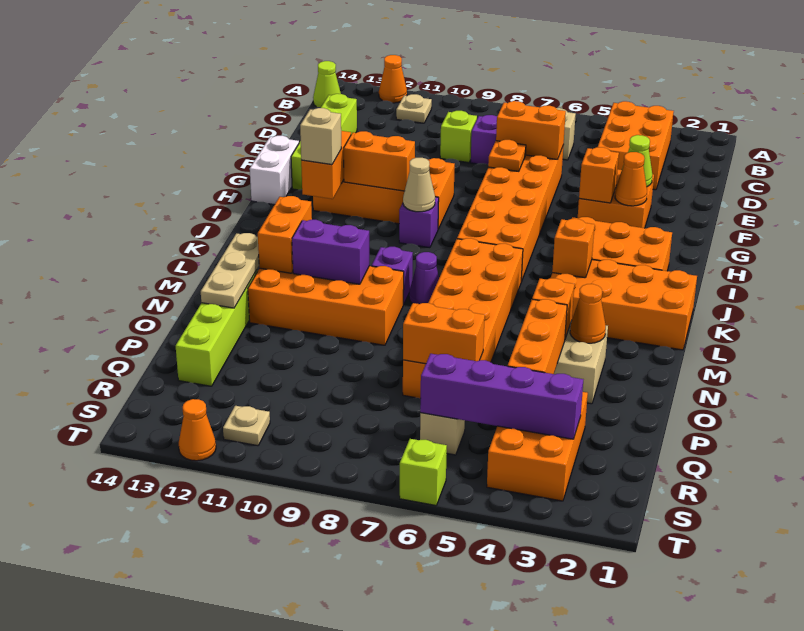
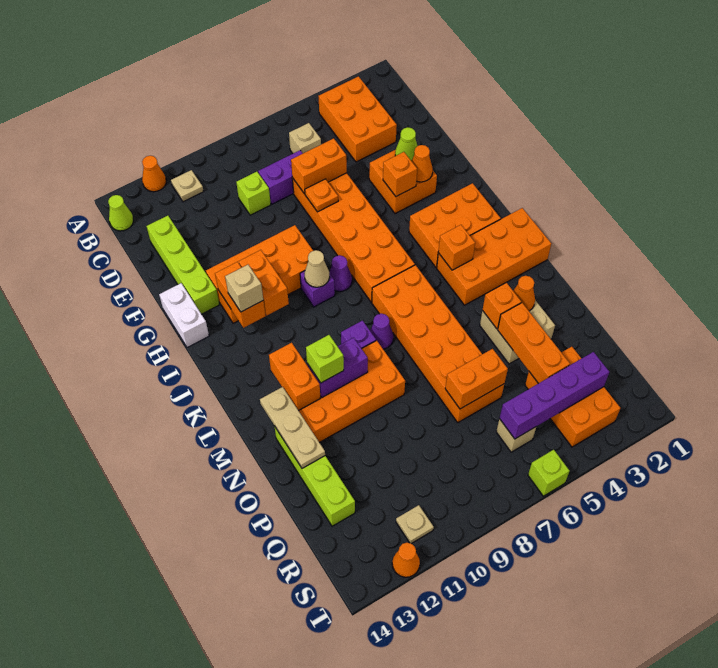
orange brick H10:H11 level 2 -> orange brick H11:I11 level 2
none -> purple cone I8 level 1
none -> lime brick M11 level 3

